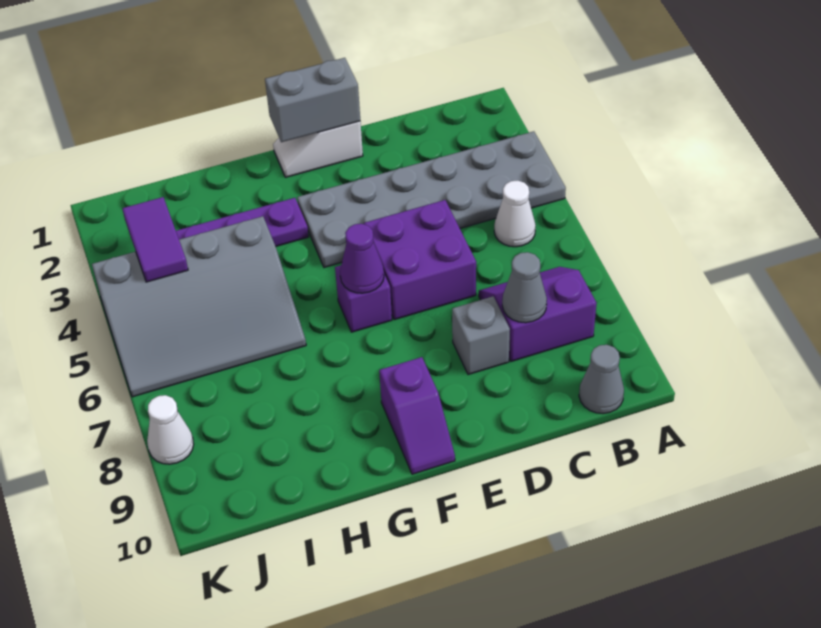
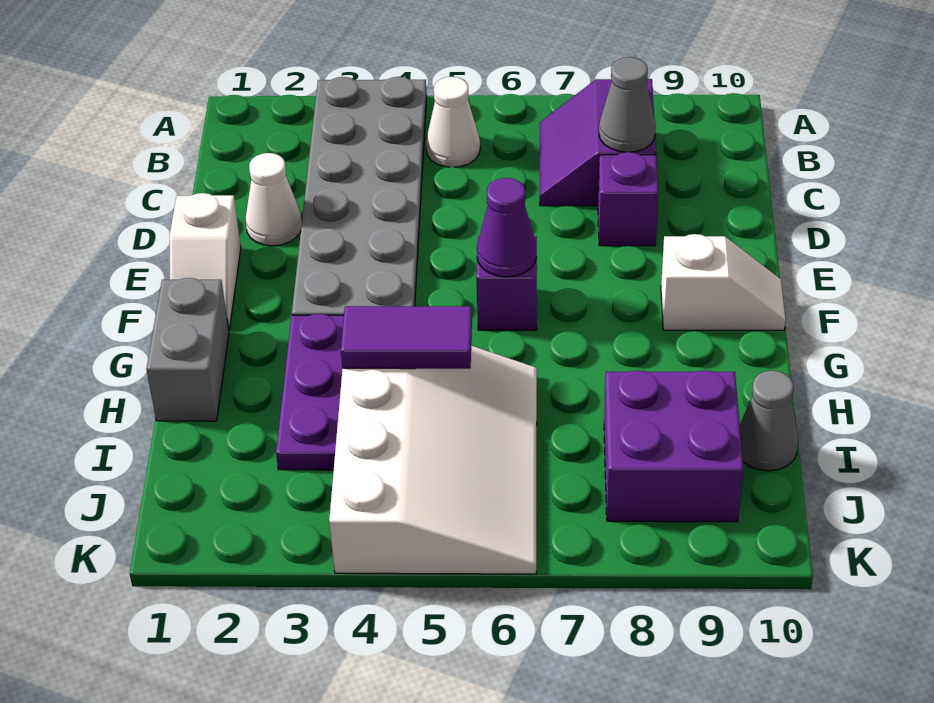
grey cone B10 level 1 -> grey cone I10 level 1
purple brick D5:E6 level 1 -> purple brick I8:J9 level 1
grey brick D8 level 1 -> purple brick D8 level 1
grey brick E1:F1 level 2 -> grey brick G1:H1 level 1
purple slope F9:F10 level 1 top 9 -> white slope F9:F10 level 1 top 9
grey slope H4:K6 level 1 top 4 -> white slope H4:K6 level 1 top 4
purple tile J3:J4 level 2 -> purple tile H4:H5 level 2
white cone K8 level 1 -> white cone D2 level 1

